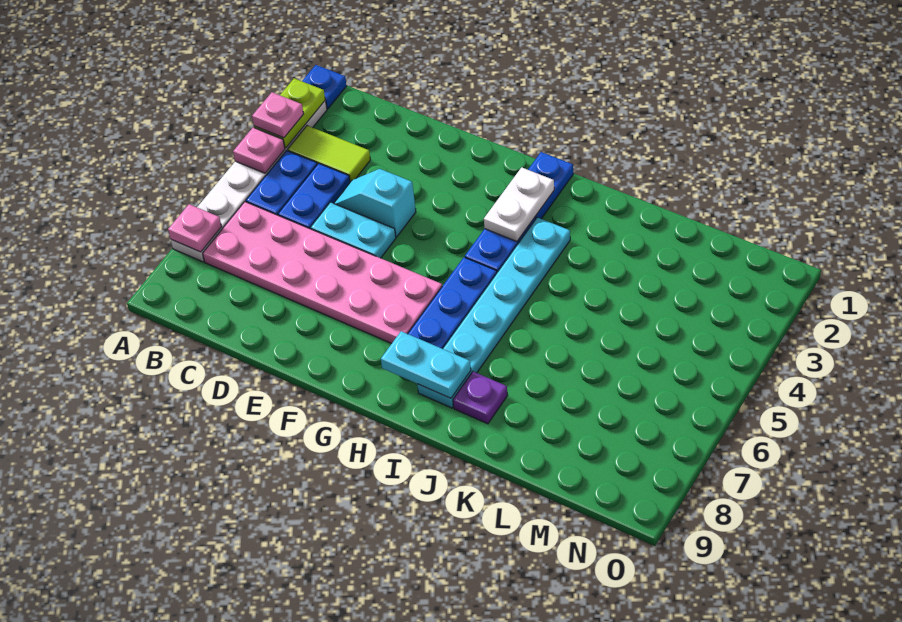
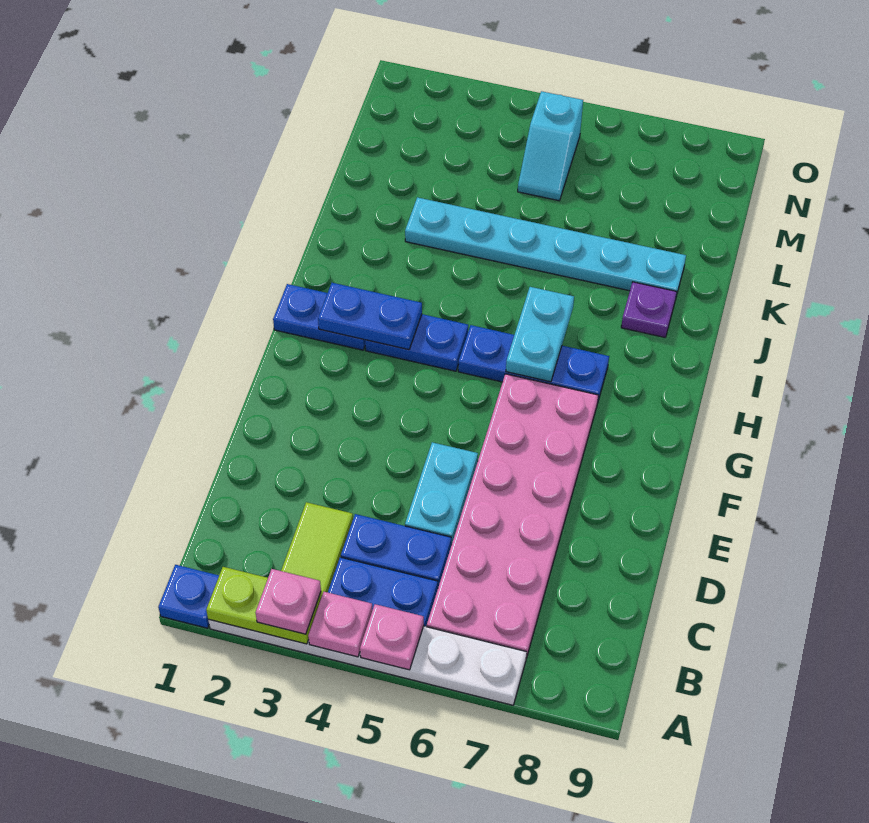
pink plate A7 level 2 -> pink plate A5 level 2
cyan slope D4:E4 level 1 top E -> cyan slope M5:N5 level 1 top N
white plate H2:H3 level 2 -> blue plate H2:H3 level 2
cyan plate H8:I8 level 2 -> cyan plate H6:I6 level 2
cyan plate I3:I8 level 1 -> cyan plate K3:K8 level 1

